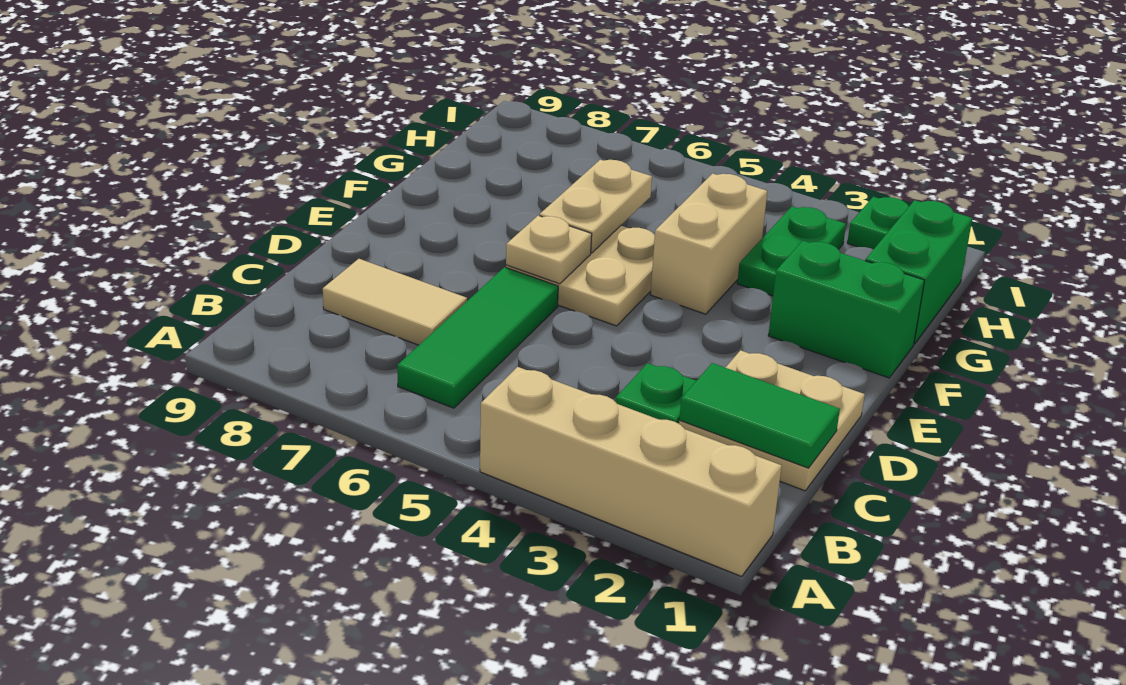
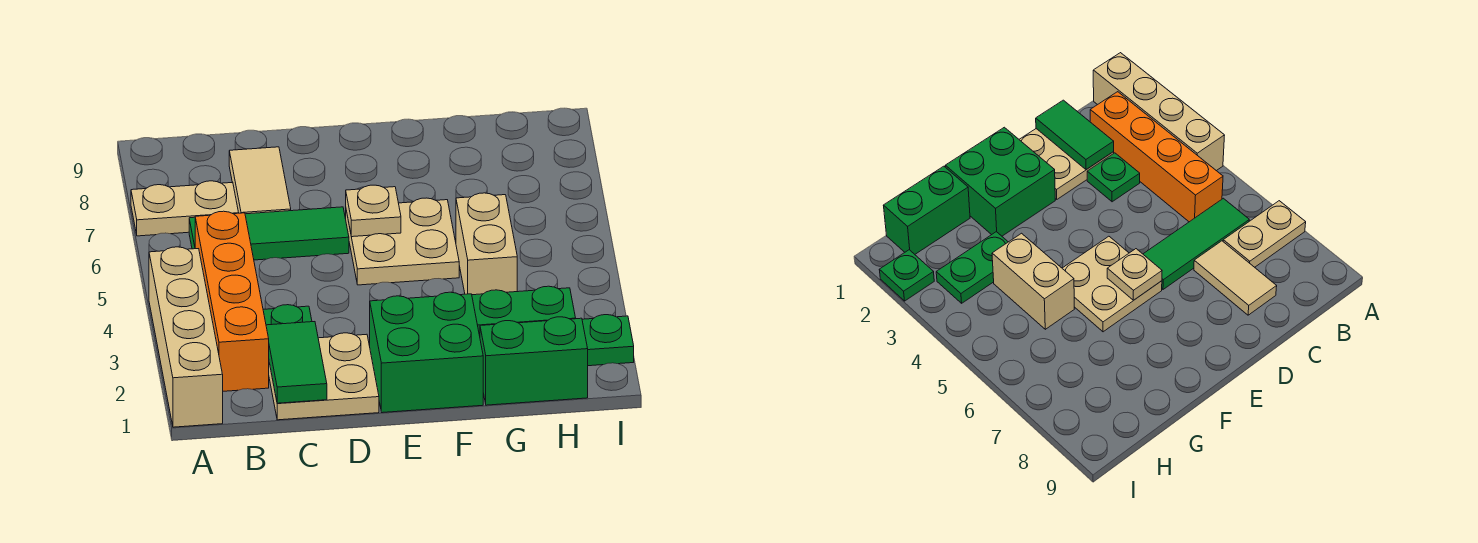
none -> orange brick B2:B5 level 1
green brick F1:F2 level 1 -> green brick E1:F2 level 1
tan brick F4:G4 level 1 -> tan brick G4:G5 level 1
tan plate F6:G6 level 2 -> tan plate A7:B7 level 1

